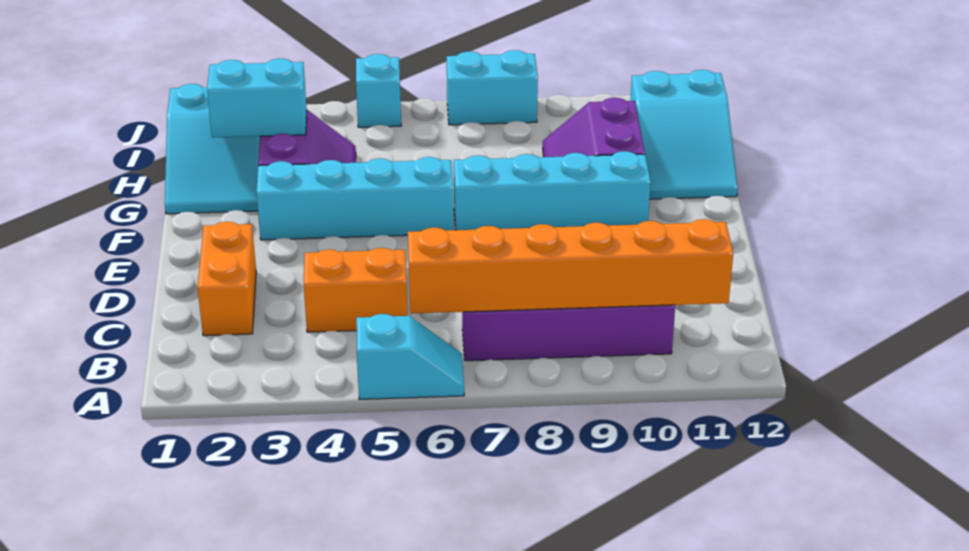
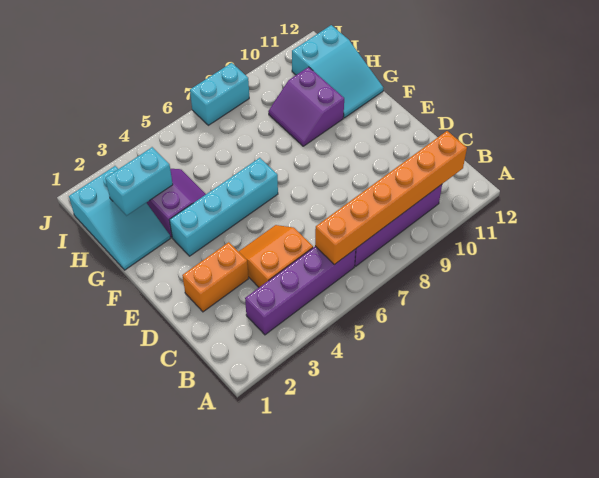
cyan slope A5:A6 level 1 top 5 -> none
none -> purple brick B3:B6 level 1
orange brick C2:D2 level 1 -> orange brick D2:D3 level 1
cyan brick F7:F10 level 1 -> none
cyan brick J5 level 1 -> none

